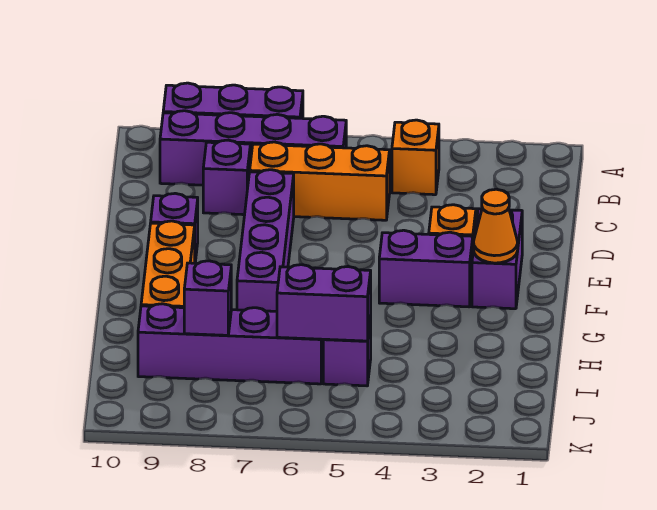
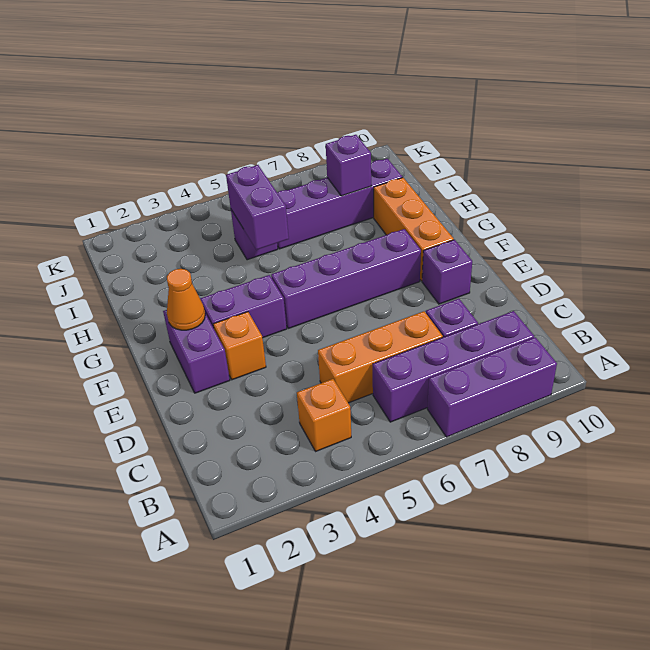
purple brick D7:G7 level 1 -> purple brick F5:F8 level 1
purple brick I5:I6 level 2 -> purple brick H5:I5 level 2

